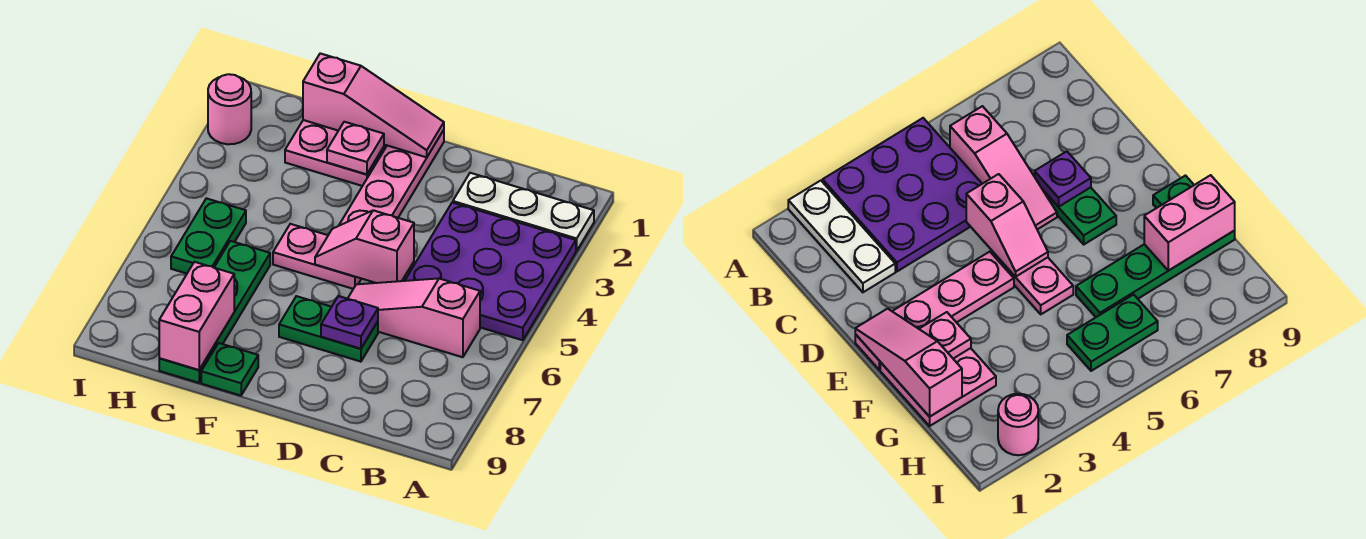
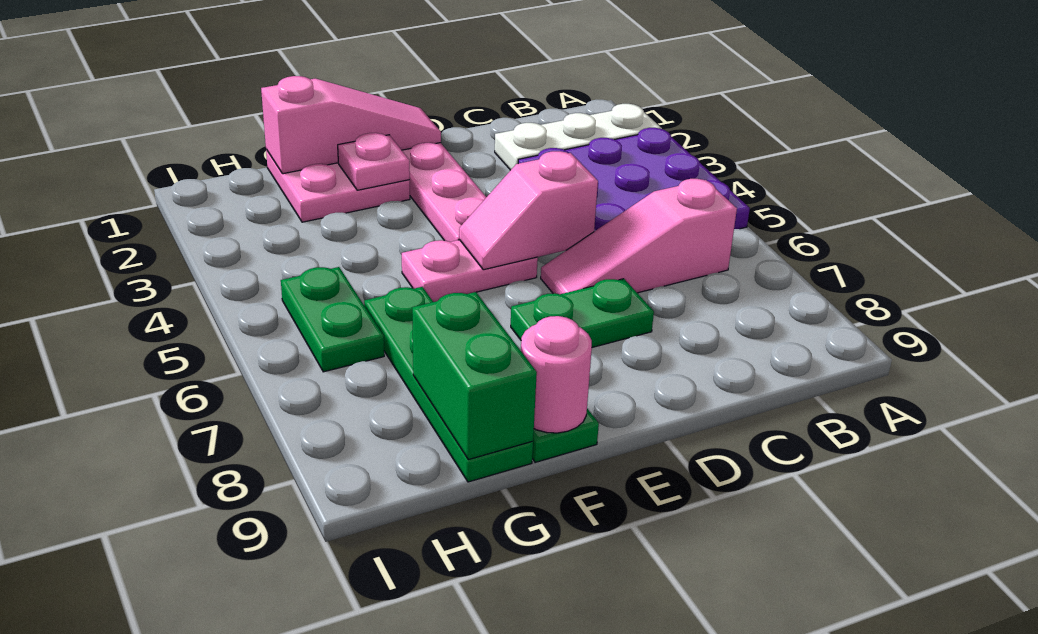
purple plate D7 level 2 -> none
pink brick G8:G9 level 2 -> green brick G8:G9 level 2
pink round brick I2 level 1 -> pink round brick F9 level 2

